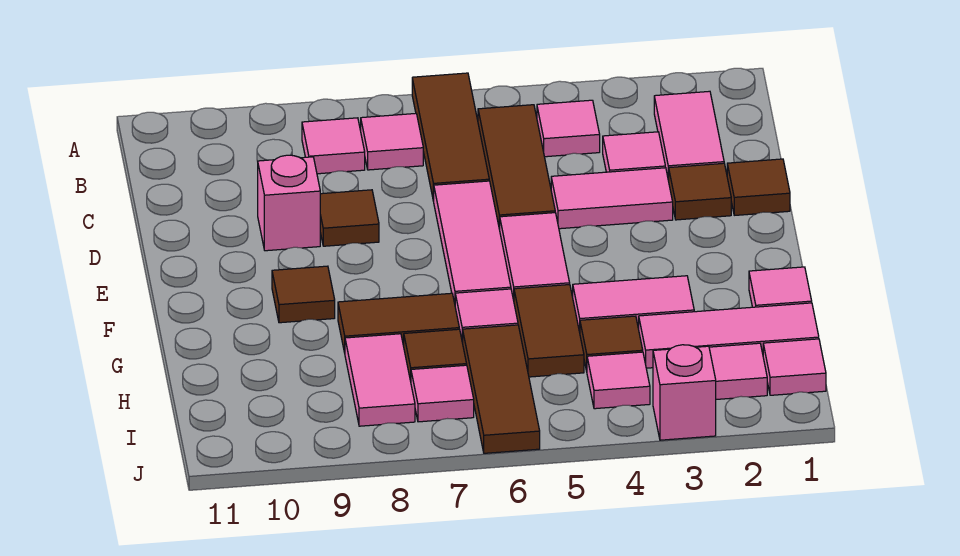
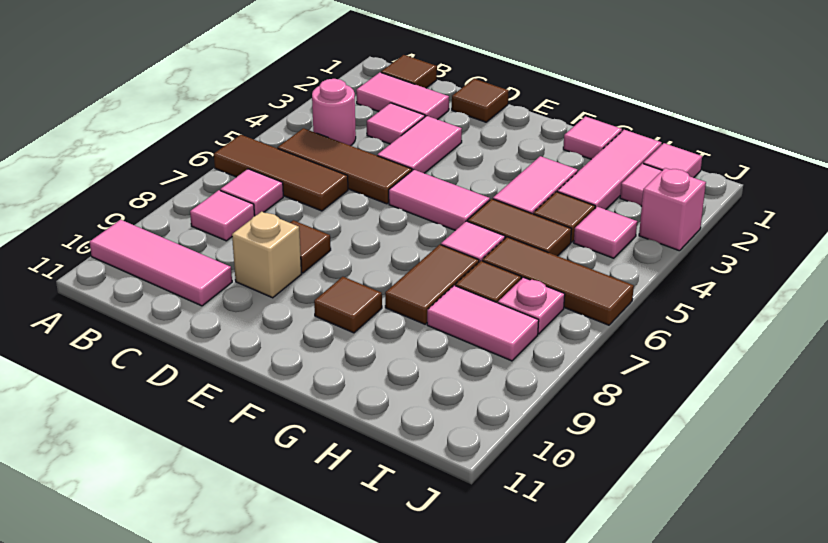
pink tile B4 level 1 -> pink round brick B4 level 1
brown tile D2 level 1 -> brown tile B1 level 1
pink tile D6:F6 level 1 -> pink tile A10:C10 level 1
pink brick D9 level 1 -> tan brick D9 level 1
pink tile I7 level 1 -> pink plate I7 level 1

